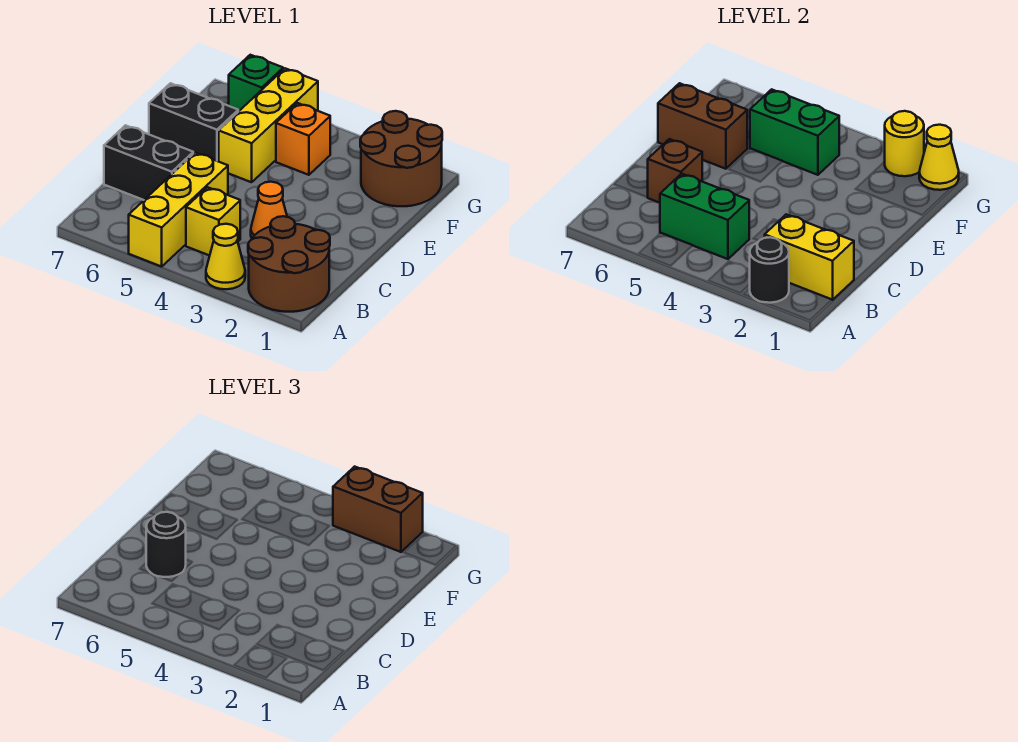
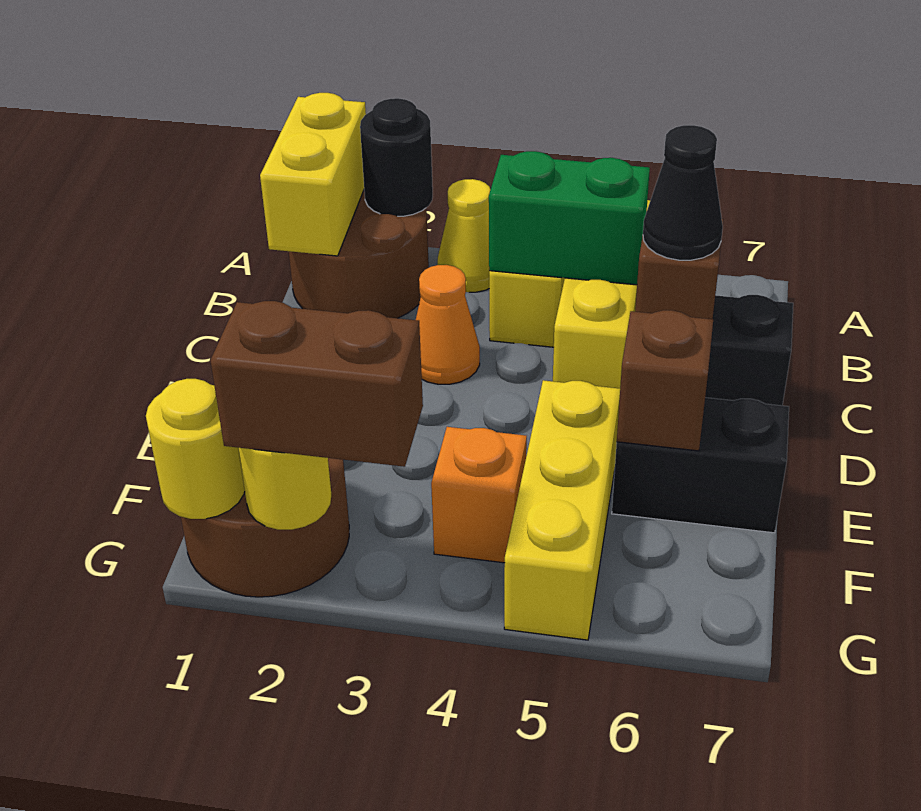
yellow brick B1:B2 level 2 -> yellow brick A1:B1 level 2
black round brick C6 level 3 -> black cone C6 level 3
brown brick E6:E7 level 2 -> brown brick E6 level 2
green brick F4:F5 level 2 -> none
yellow cone G1 level 2 -> yellow round brick G1 level 2
green brick G6 level 1 -> none

